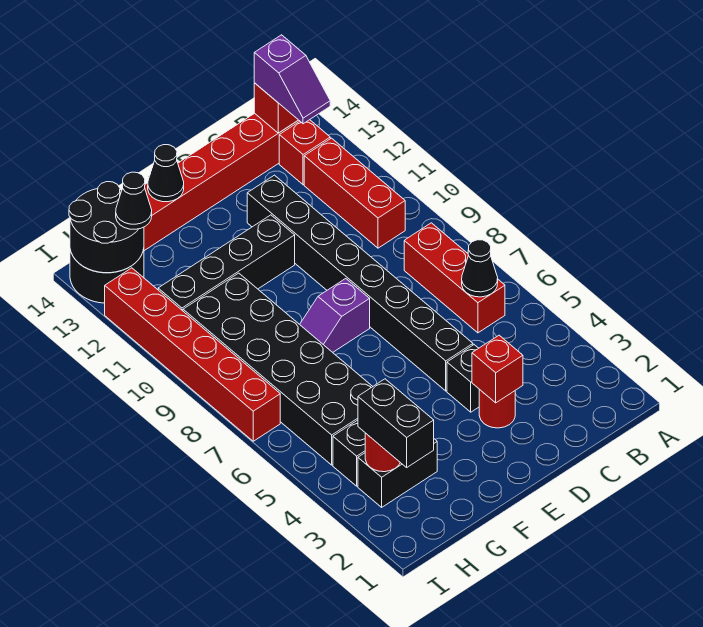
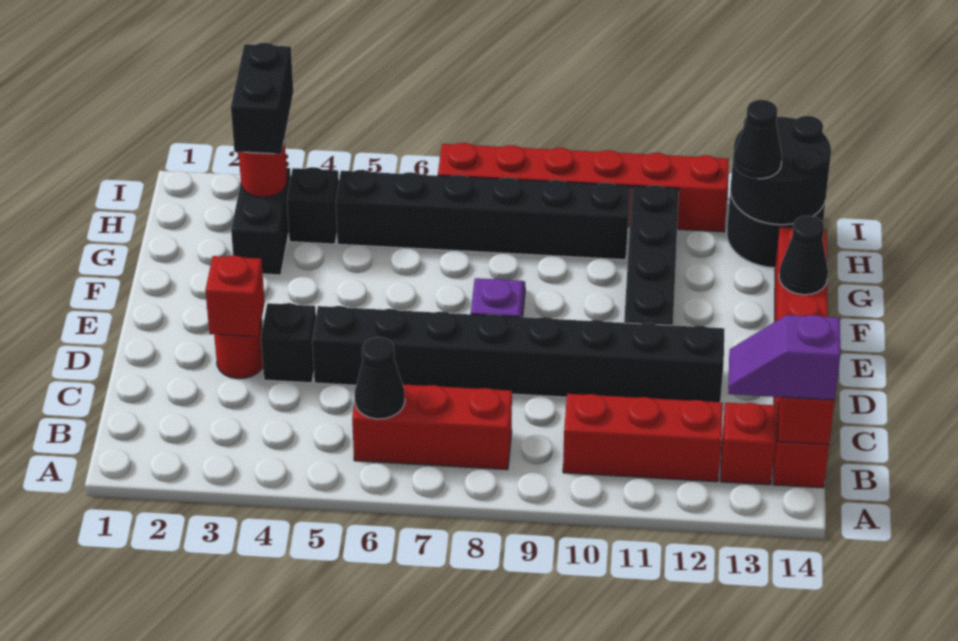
black brick G5:H10 level 1 -> black brick H5:H10 level 1
black brick H2:H3 level 3 -> black brick H3:I3 level 3

